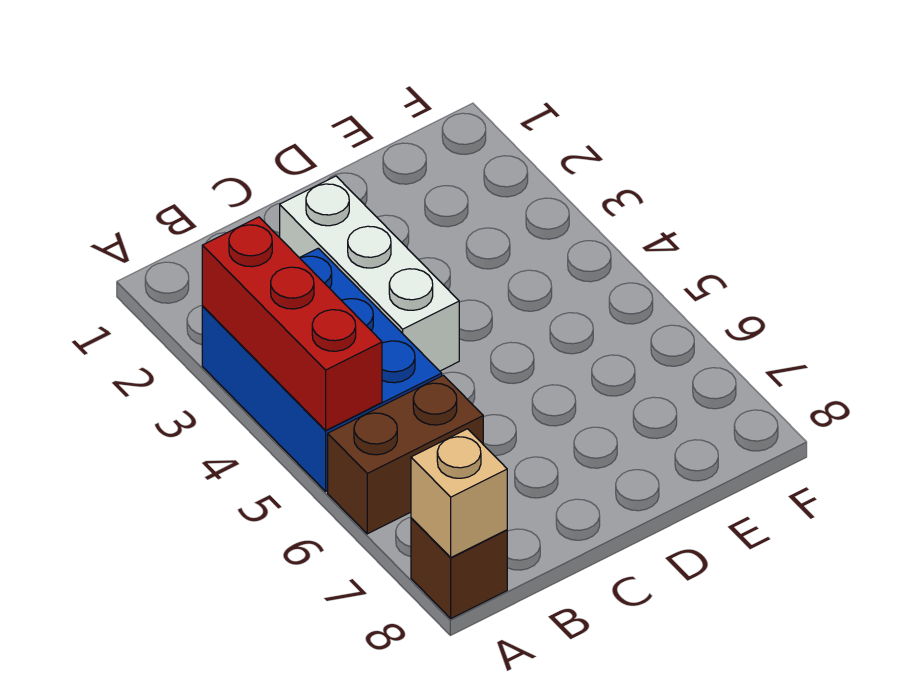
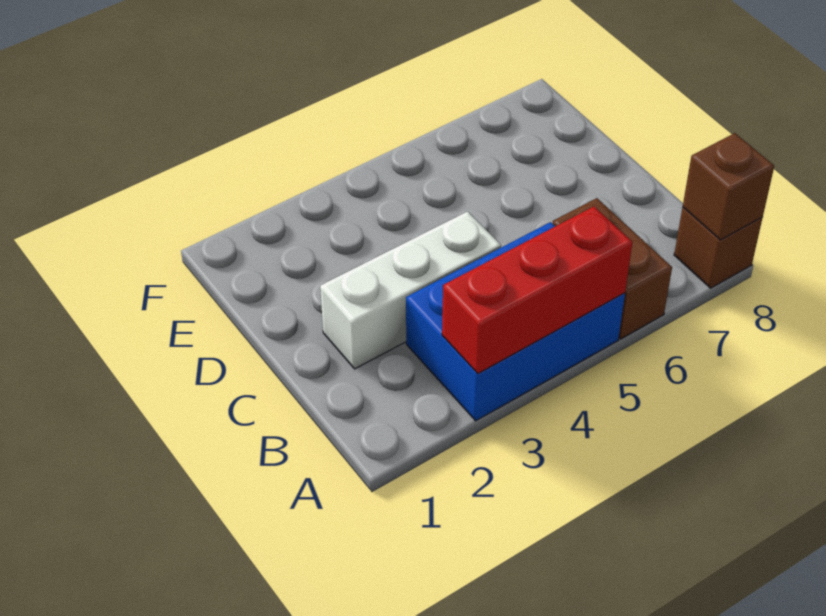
tan brick A8 level 2 -> brown brick A8 level 2

